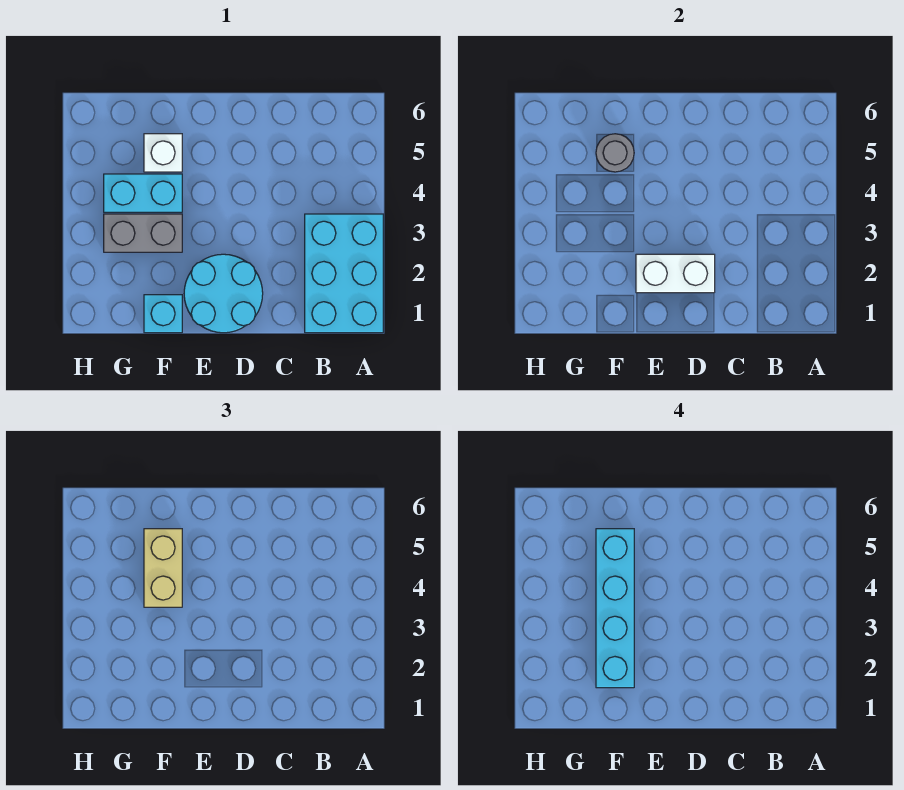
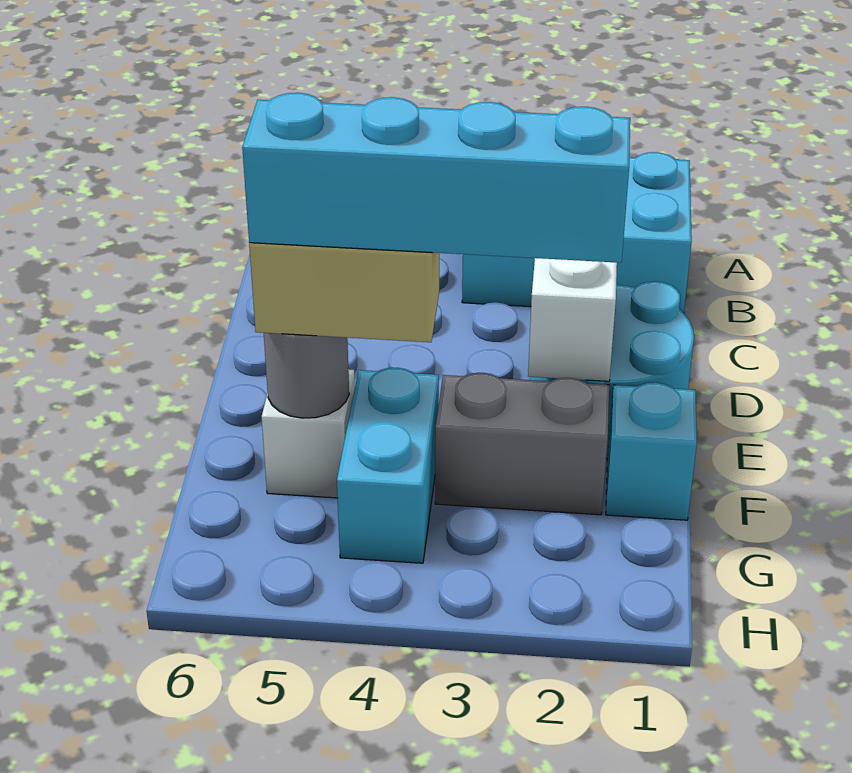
grey brick F3:G3 level 1 -> grey brick F2:F3 level 1

